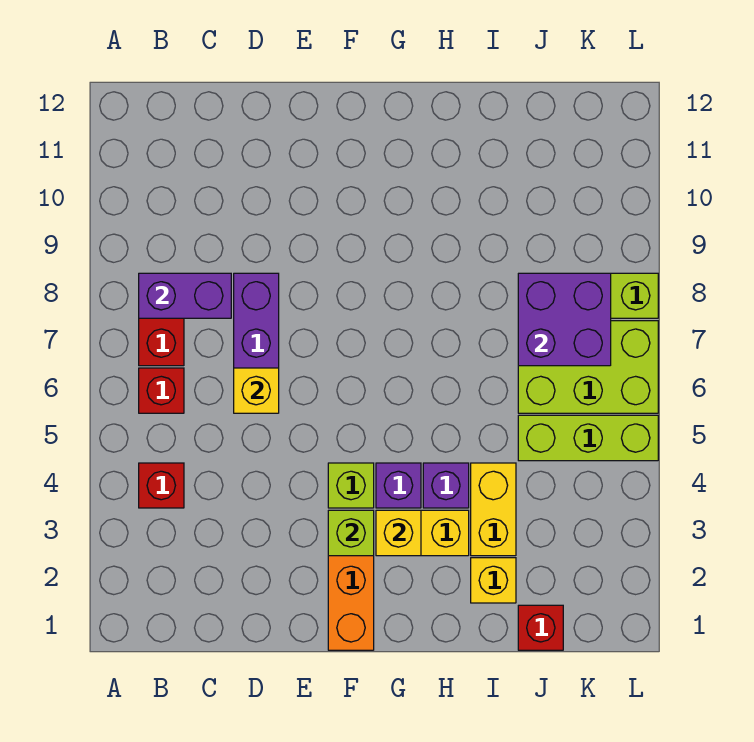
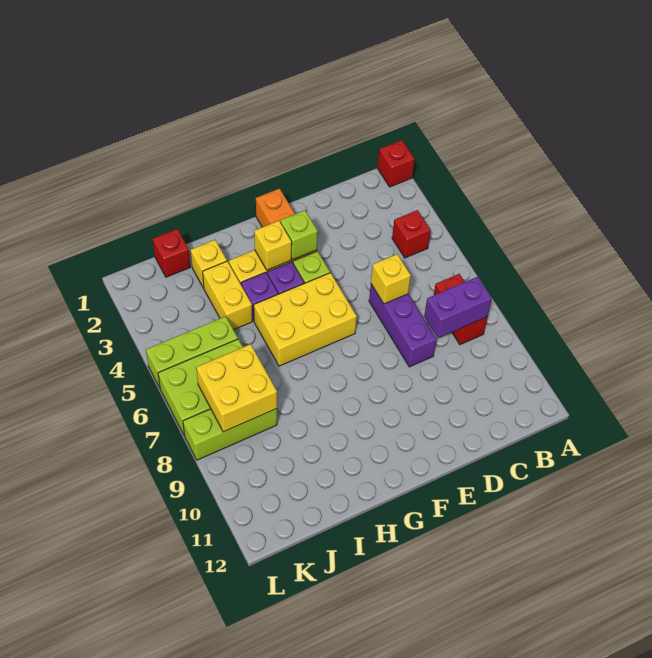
red brick B6 level 1 -> red brick A1 level 1
none -> yellow brick F5:H6 level 1
purple brick J7:K8 level 2 -> yellow brick J7:K8 level 2

